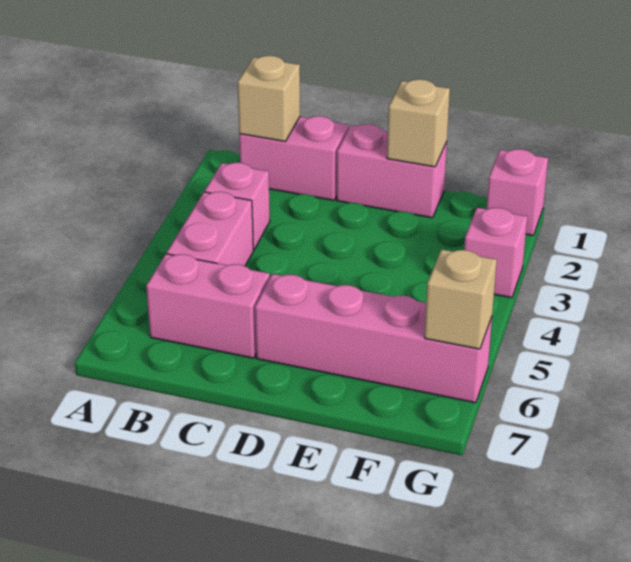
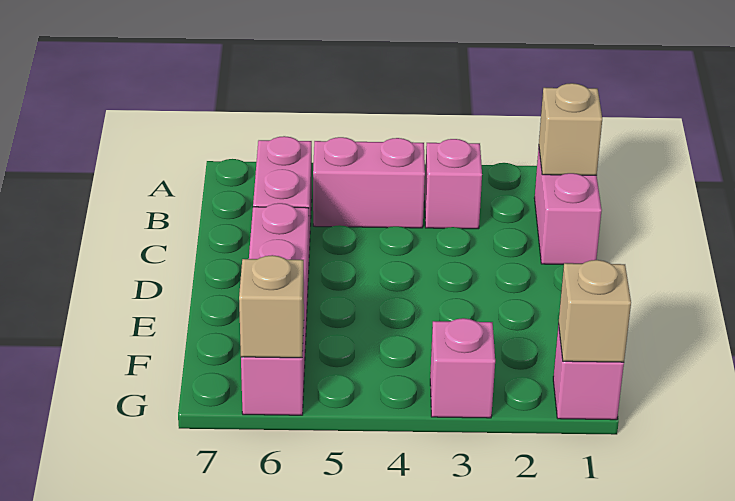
pink brick D1:E1 level 1 -> none
tan brick E1 level 2 -> tan brick G1 level 2

